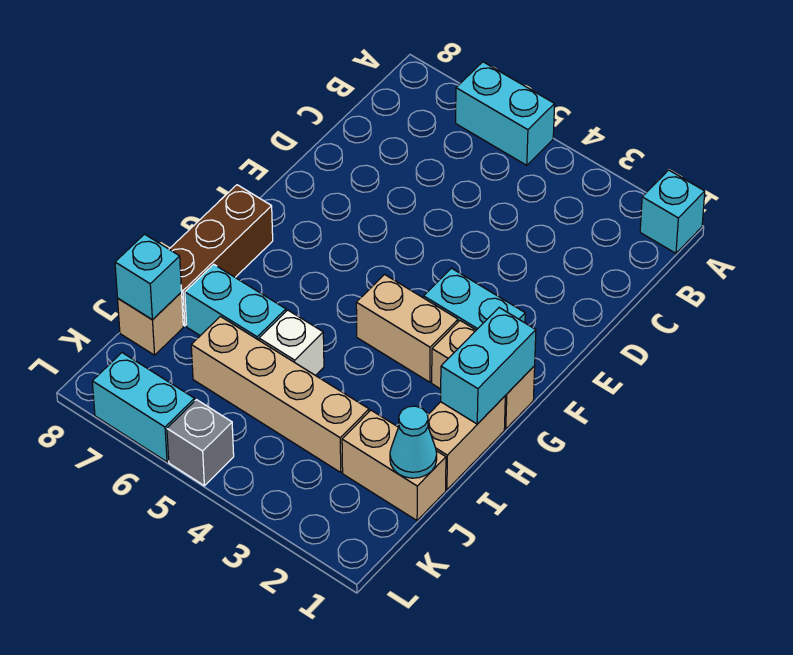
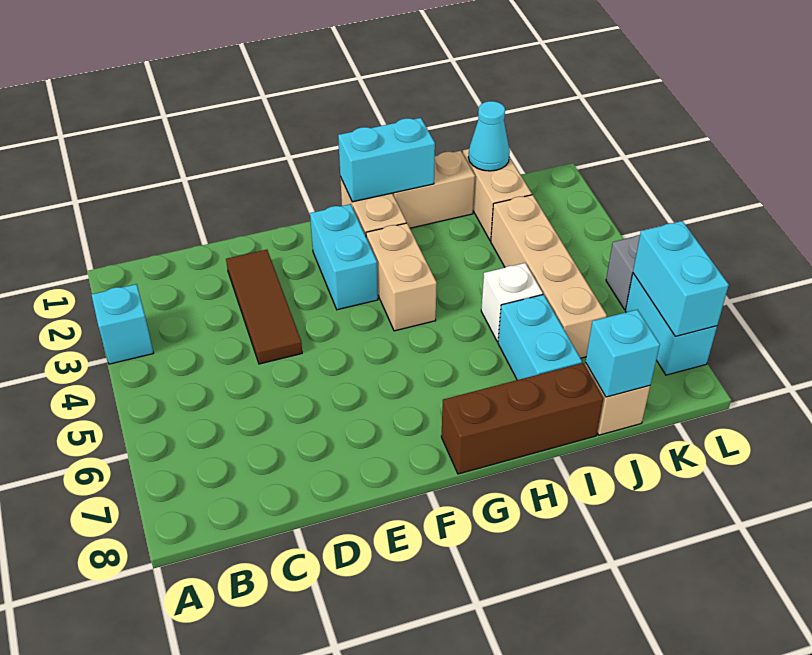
cyan brick A1 level 1 -> cyan brick A3 level 1
cyan brick A5:A6 level 1 -> cyan brick L6:L7 level 2
none -> brown tile D2:D4 level 1

